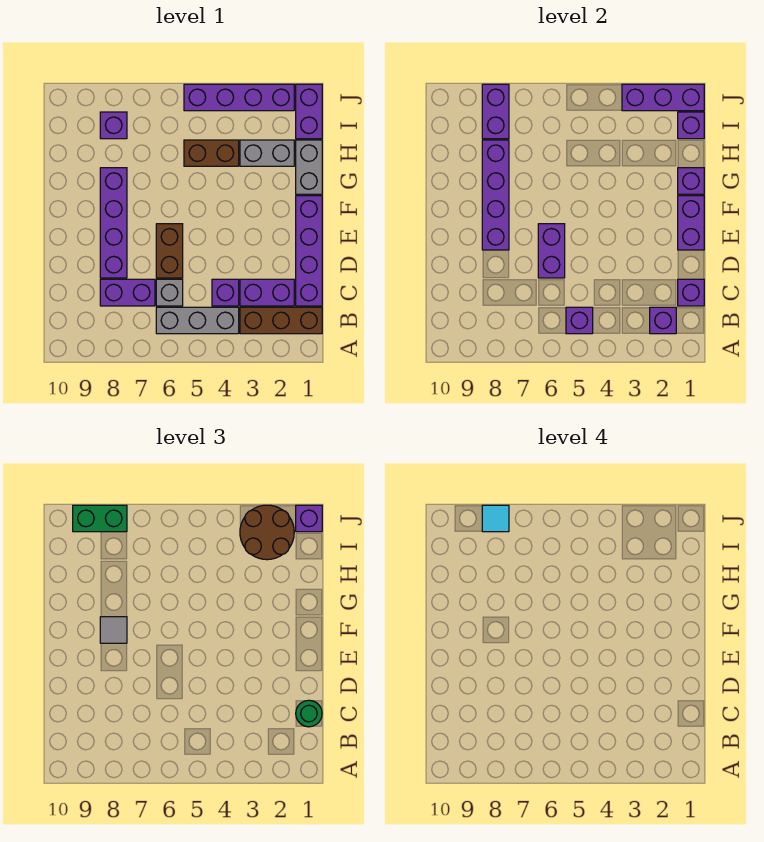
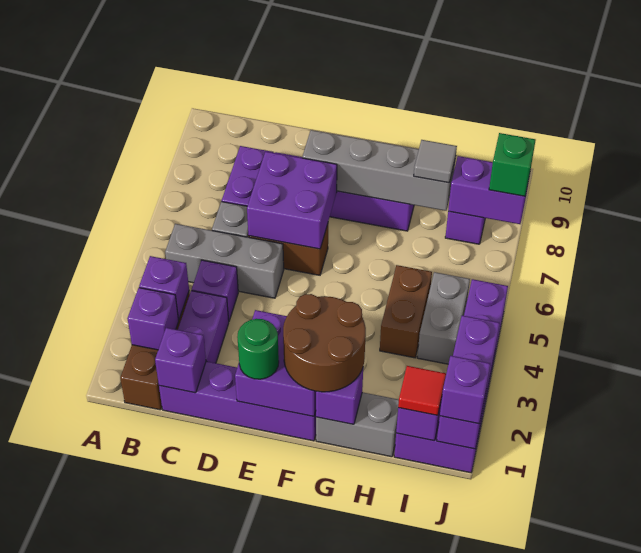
grey brick B4:B6 level 1 -> grey brick B5:D5 level 1
purple brick B5 level 2 -> purple brick B3 level 2
green round brick C1 level 3 -> green round brick E1 level 3
purple brick D6:E6 level 2 -> purple brick D6:E7 level 2
purple brick E1:F1 level 2 -> purple brick E1:F2 level 2
purple brick E8:H8 level 2 -> grey brick E8:H8 level 2
grey tile F8 level 3 -> grey tile H8 level 3
grey brick H2:H3 level 1 -> grey brick I4:I5 level 1
none -> red tile I1 level 3
brown round brick I2:J3 level 3 -> brown round brick F1:G2 level 3
green brick J8:J9 level 3 -> green brick J8 level 3
cyan tile J8 level 4 -> none

